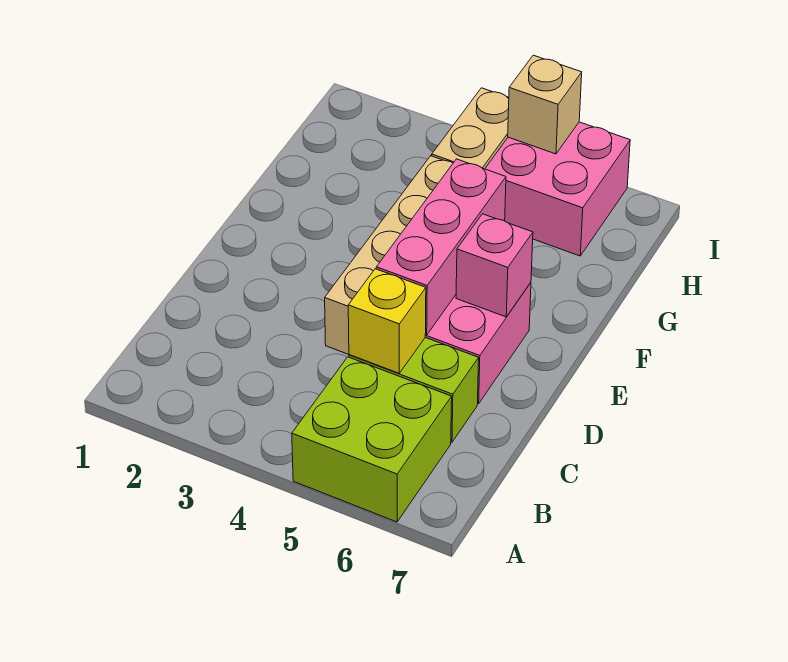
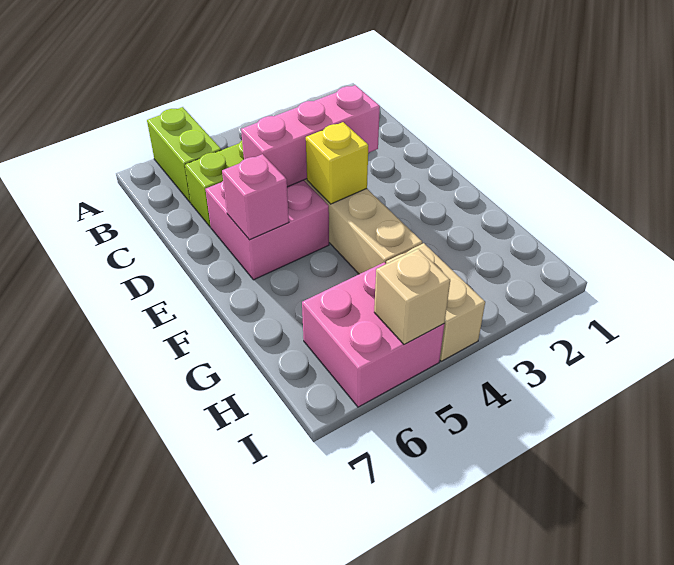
lime brick A5:B6 level 1 -> lime brick A6:B6 level 1
yellow brick C5 level 2 -> yellow brick E4 level 2
pink brick D5:F5 level 2 -> pink brick D3:D5 level 2

